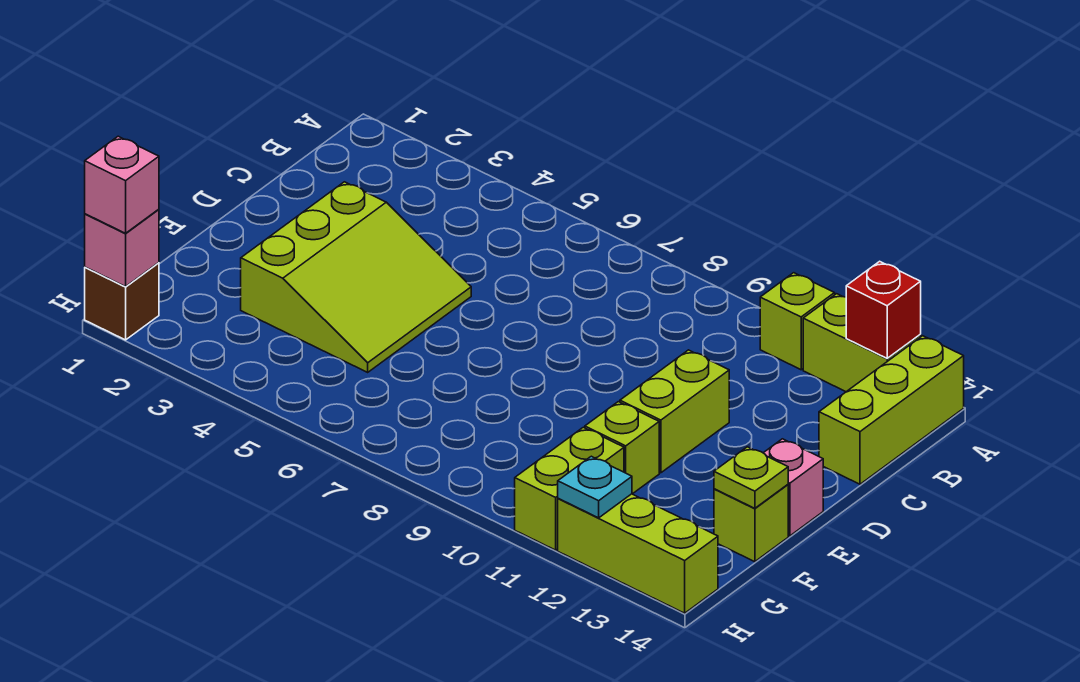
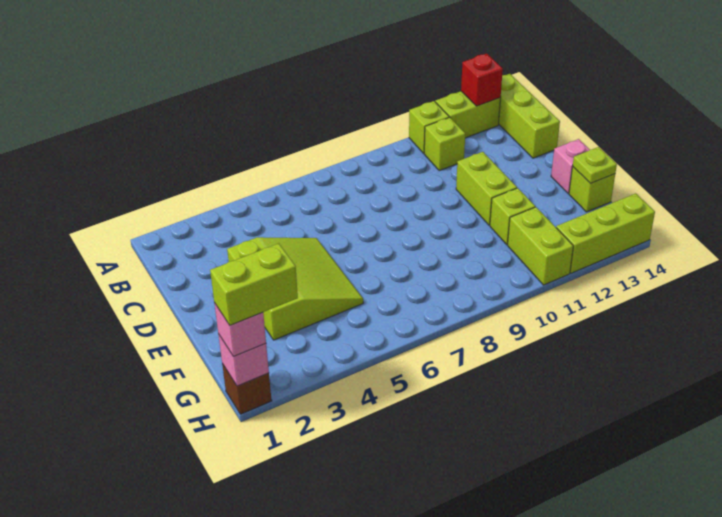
none -> lime brick B11 level 1
none -> lime brick H1:H2 level 4
cyan plate H12 level 2 -> none

